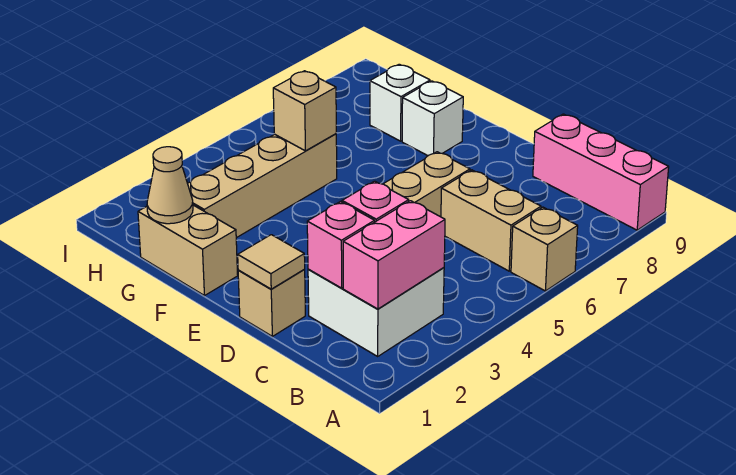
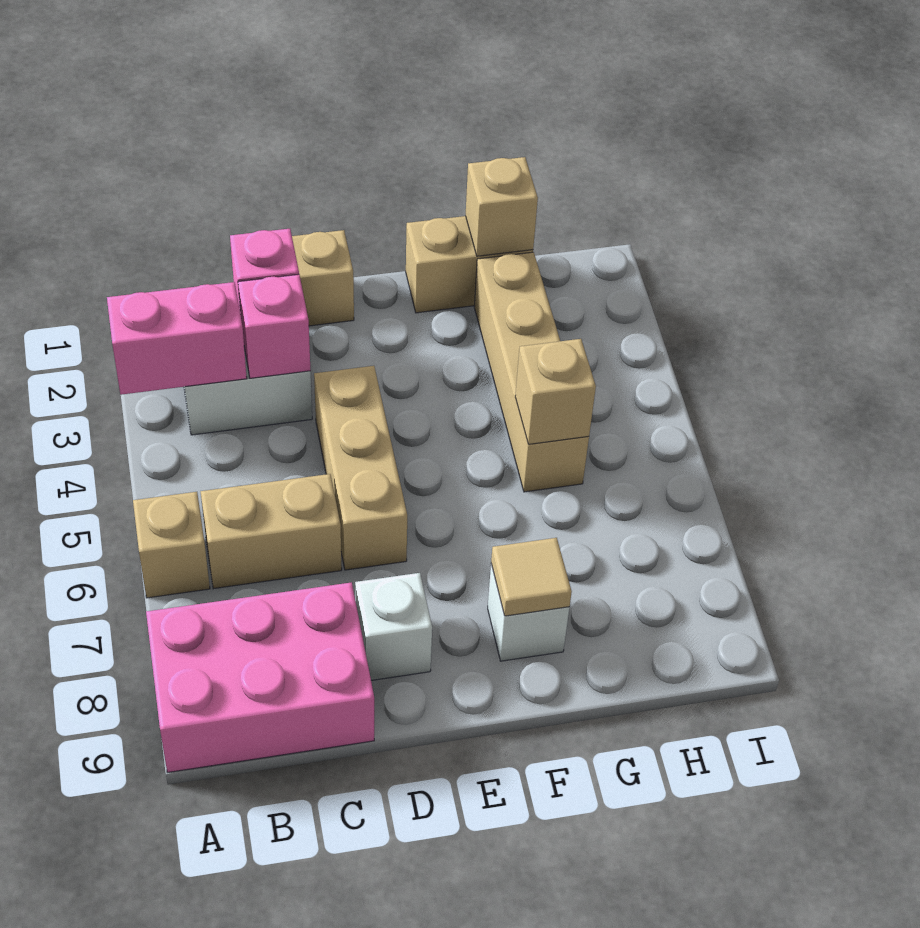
pink brick A9:C9 level 1 -> pink brick A8:C9 level 1
pink brick B2:B3 level 2 -> pink brick A3:B3 level 2
tan tile D1 level 2 -> tan tile F8 level 2
tan cone G1 level 2 -> tan brick G1 level 2
white brick G8 level 1 -> white brick D8 level 1

